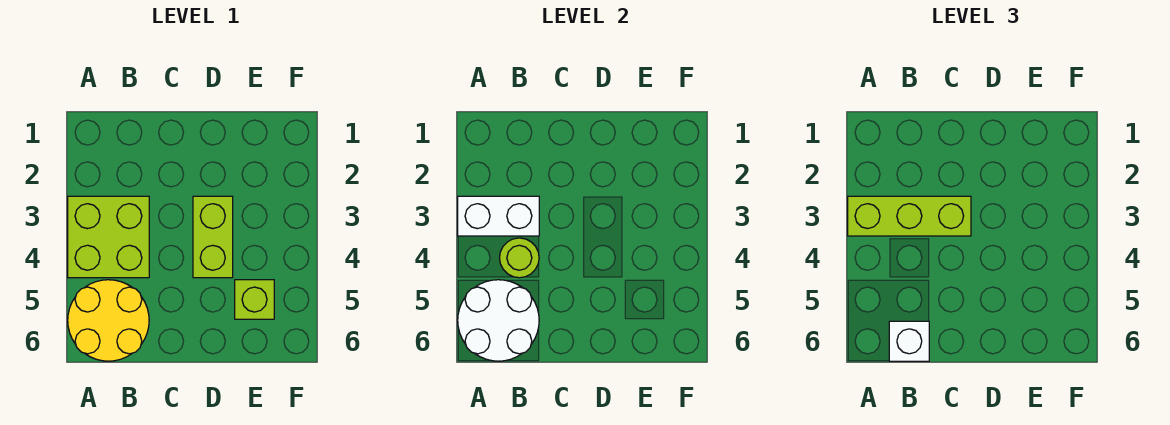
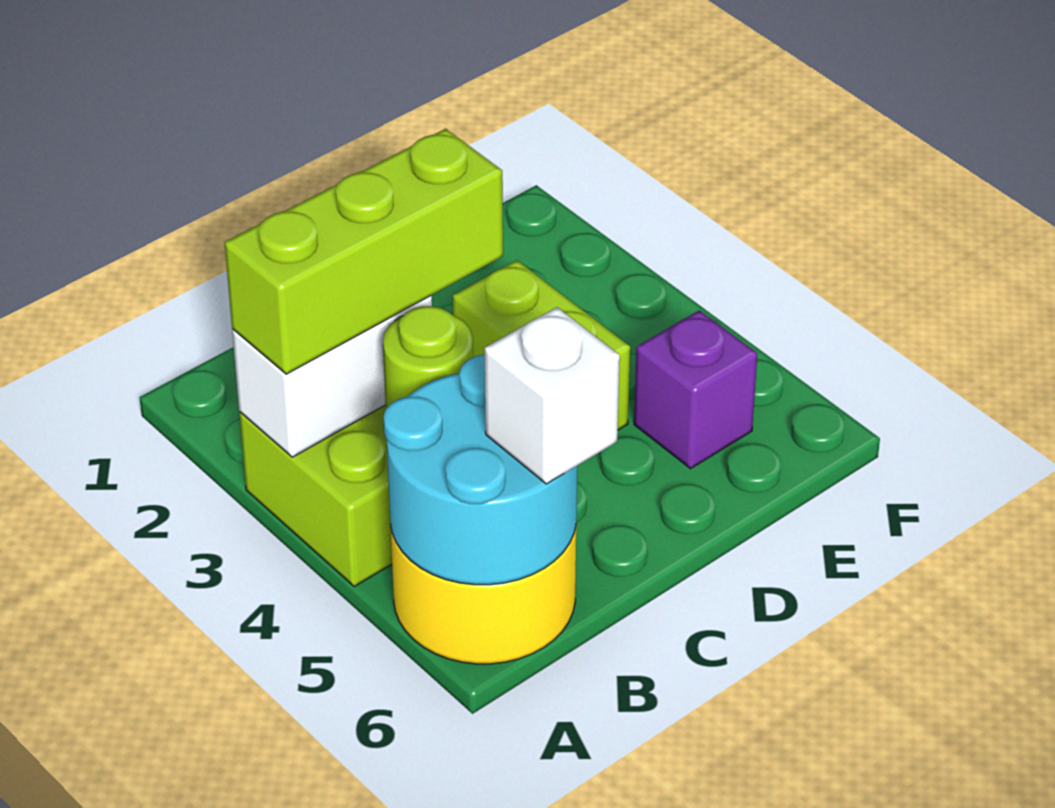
white round brick A5:B6 level 2 -> cyan round brick A5:B6 level 2
lime brick E5 level 1 -> purple brick E5 level 1

